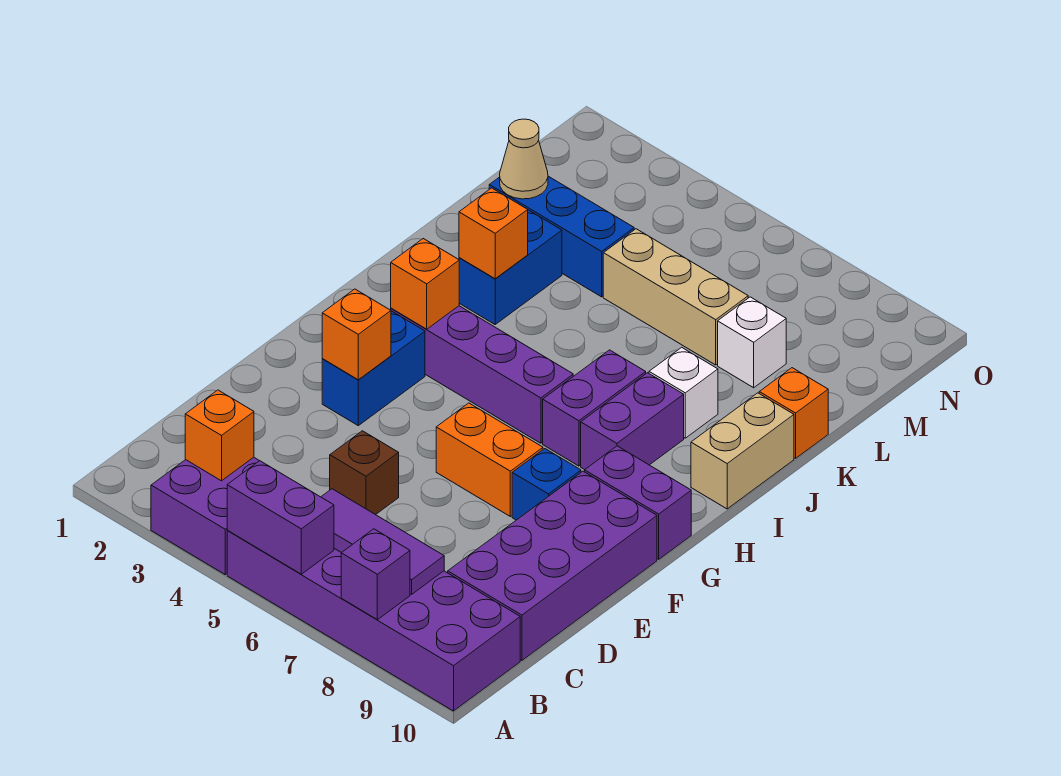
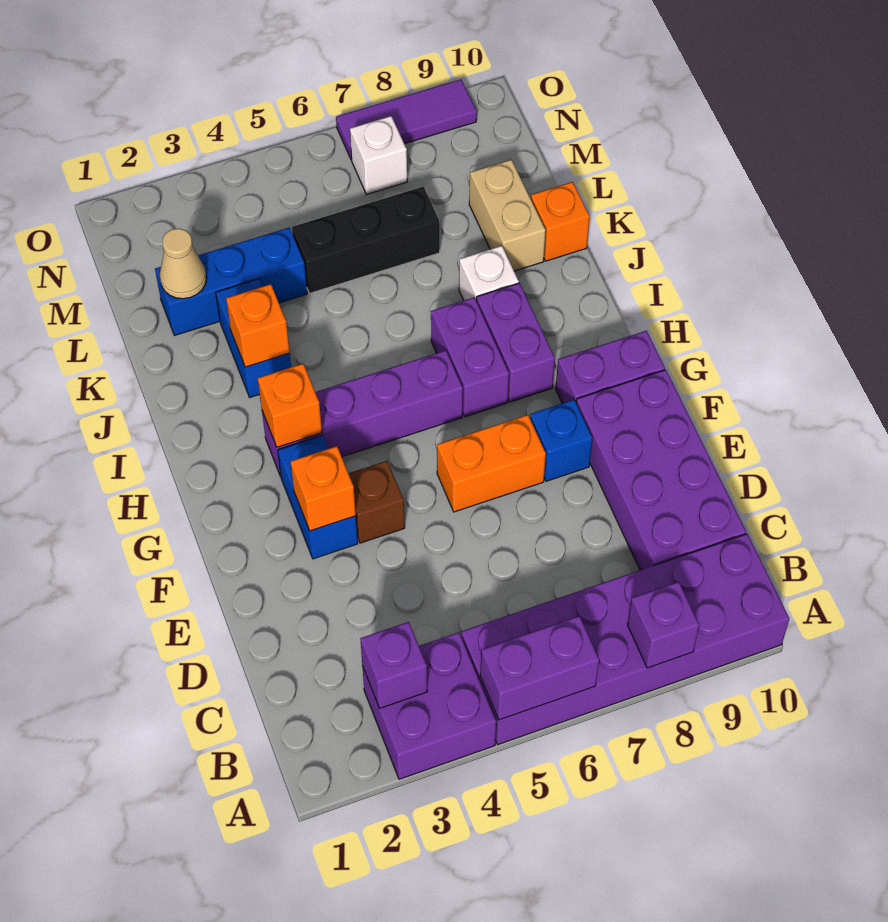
orange brick B3 level 2 -> purple brick B3 level 2
purple tile B6:B8 level 2 -> purple tile O7:O9 level 1
brown brick D5 level 1 -> brown brick F4 level 1
tan brick I10:J10 level 1 -> tan brick K9:L9 level 1
tan brick L5:L7 level 1 -> black brick L5:L7 level 1
white brick L8 level 1 -> white brick N7 level 1

